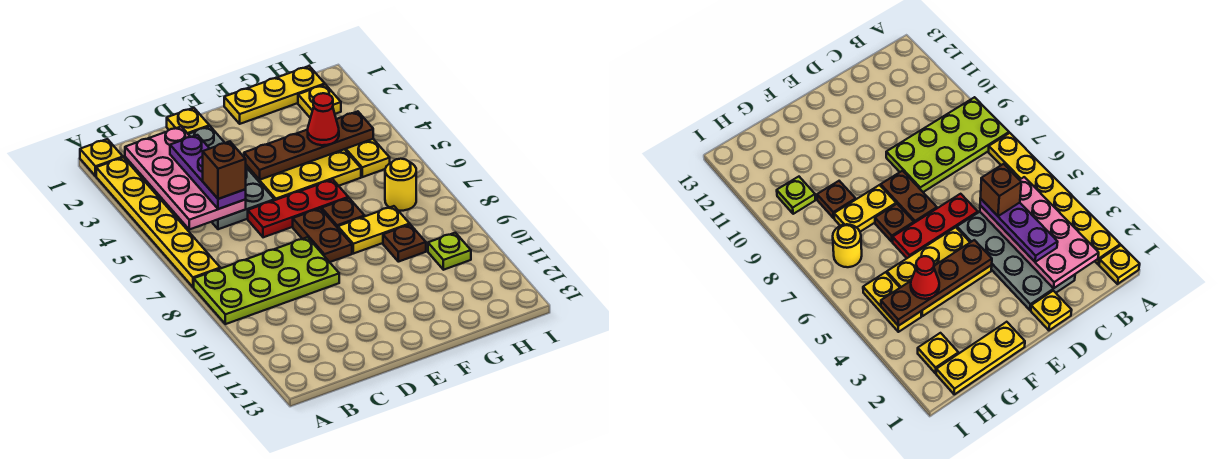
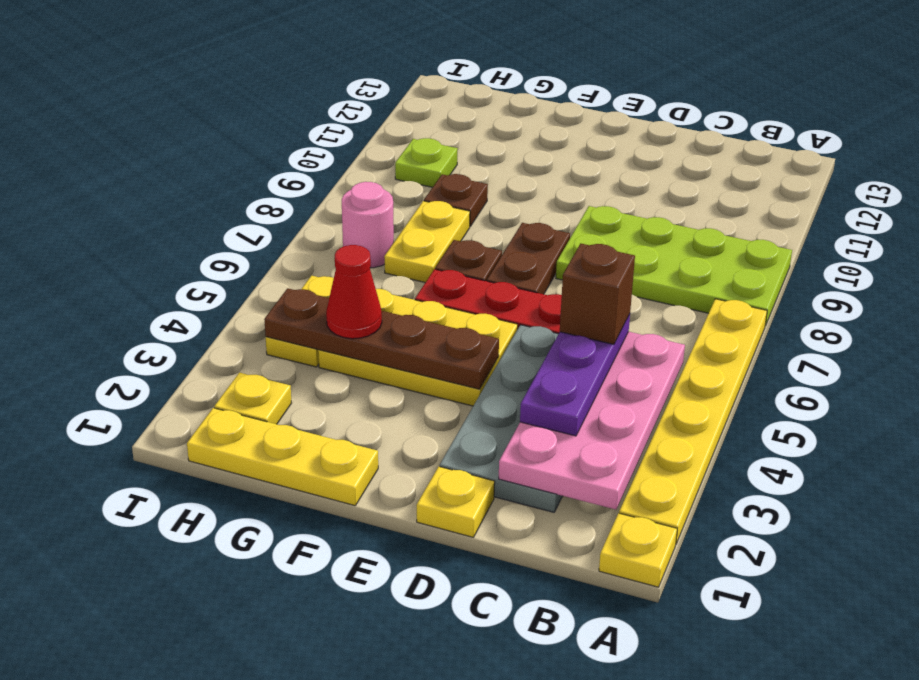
yellow plate F8:G8 level 1 -> yellow plate G7:G8 level 1
yellow round brick H7 level 1 -> pink round brick H7 level 1

